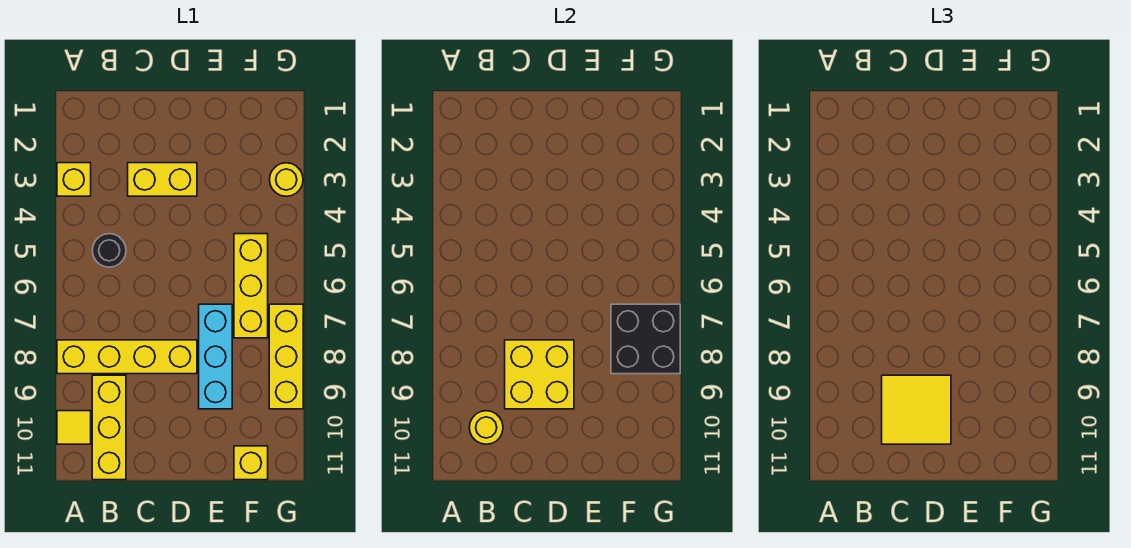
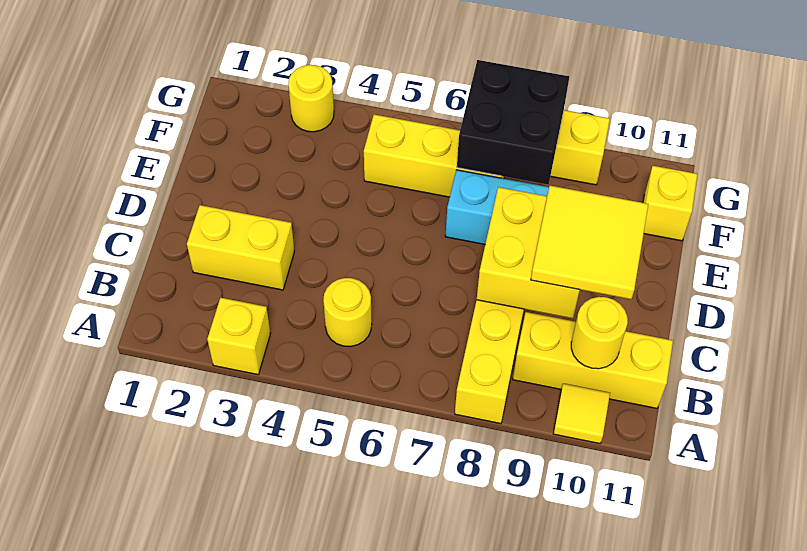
black round brick B5 level 1 -> yellow round brick B5 level 1
yellow brick C3:D3 level 1 -> yellow brick C2:C3 level 1

